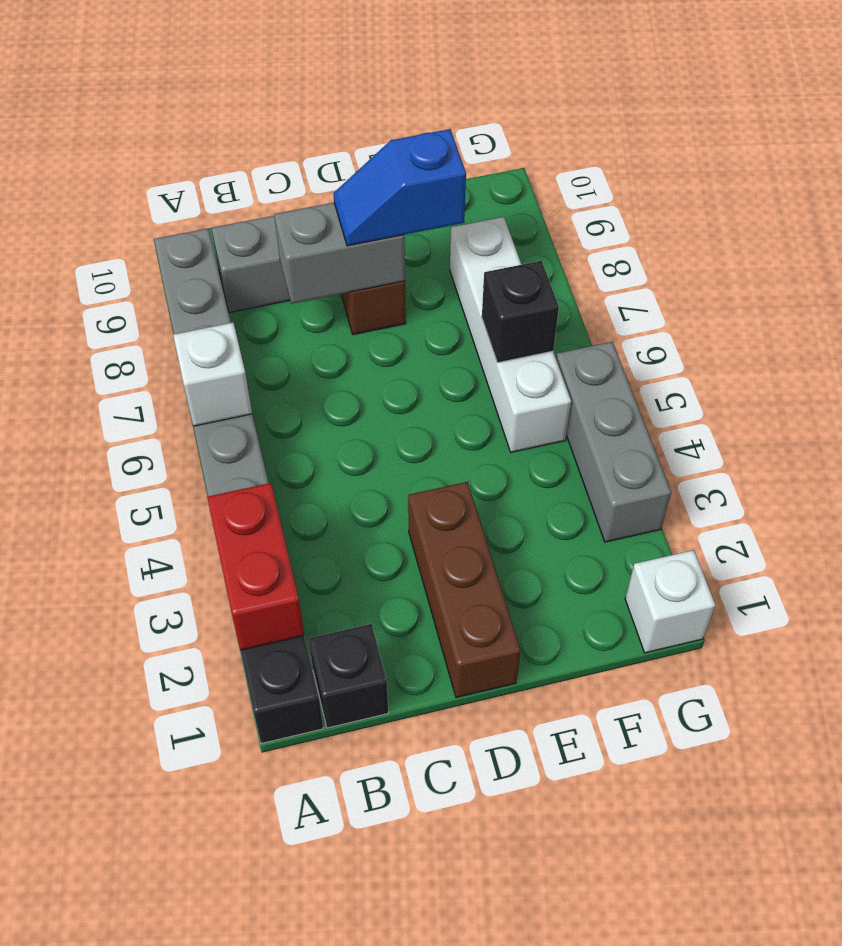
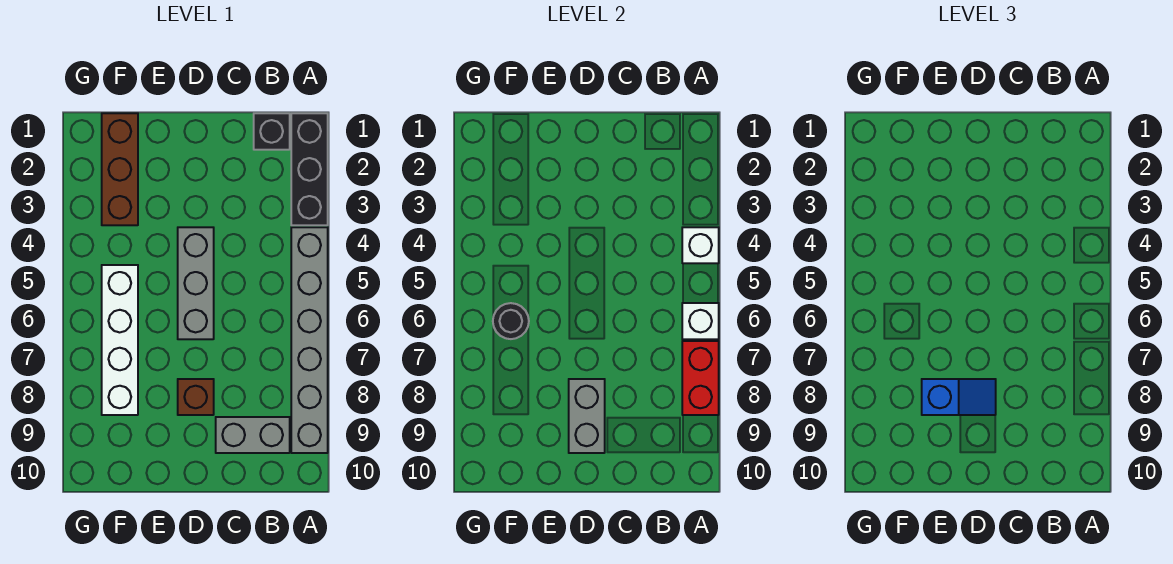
red brick A2:A3 level 2 -> red brick A7:A8 level 2
grey brick C8:D8 level 2 -> grey brick D8:D9 level 2
brown brick D1:D3 level 1 -> brown brick F1:F3 level 1
black brick F6 level 2 -> black round brick F6 level 2
white brick G1 level 1 -> white brick A4 level 2
grey brick G3:G5 level 1 -> grey brick D4:D6 level 1

